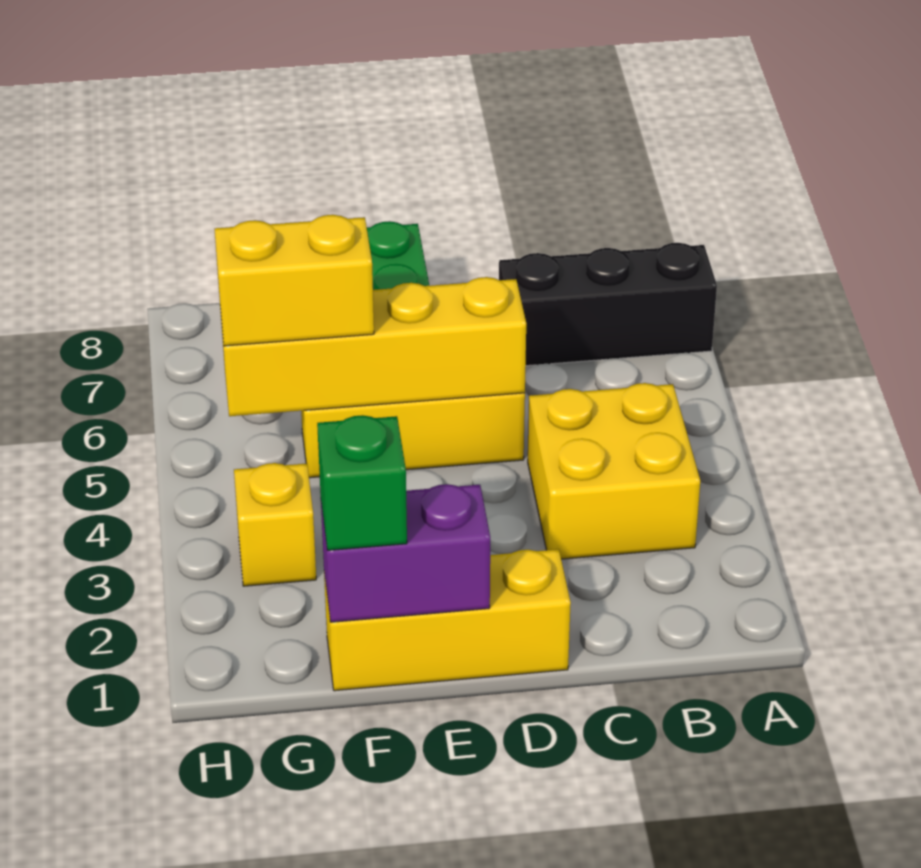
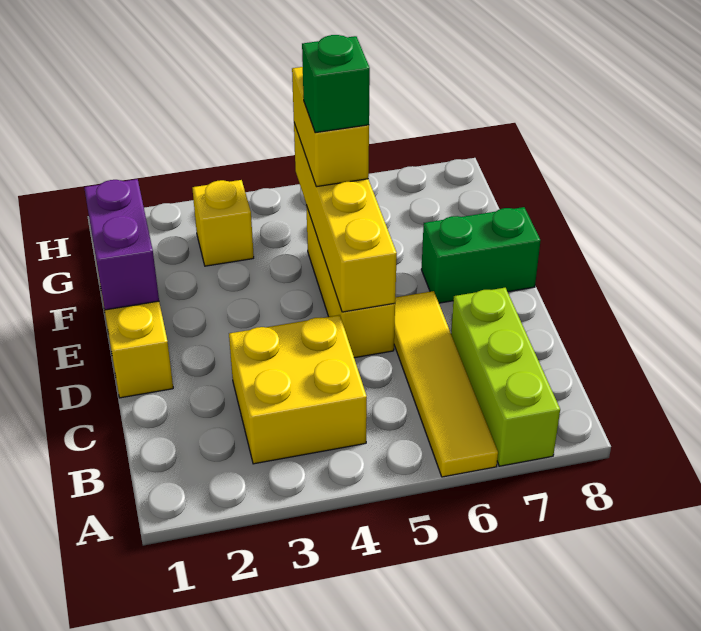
none -> yellow tile A6:D6 level 1
black brick A7:C7 level 1 -> lime brick A7:C7 level 1
green brick F1 level 3 -> green brick F5 level 4

